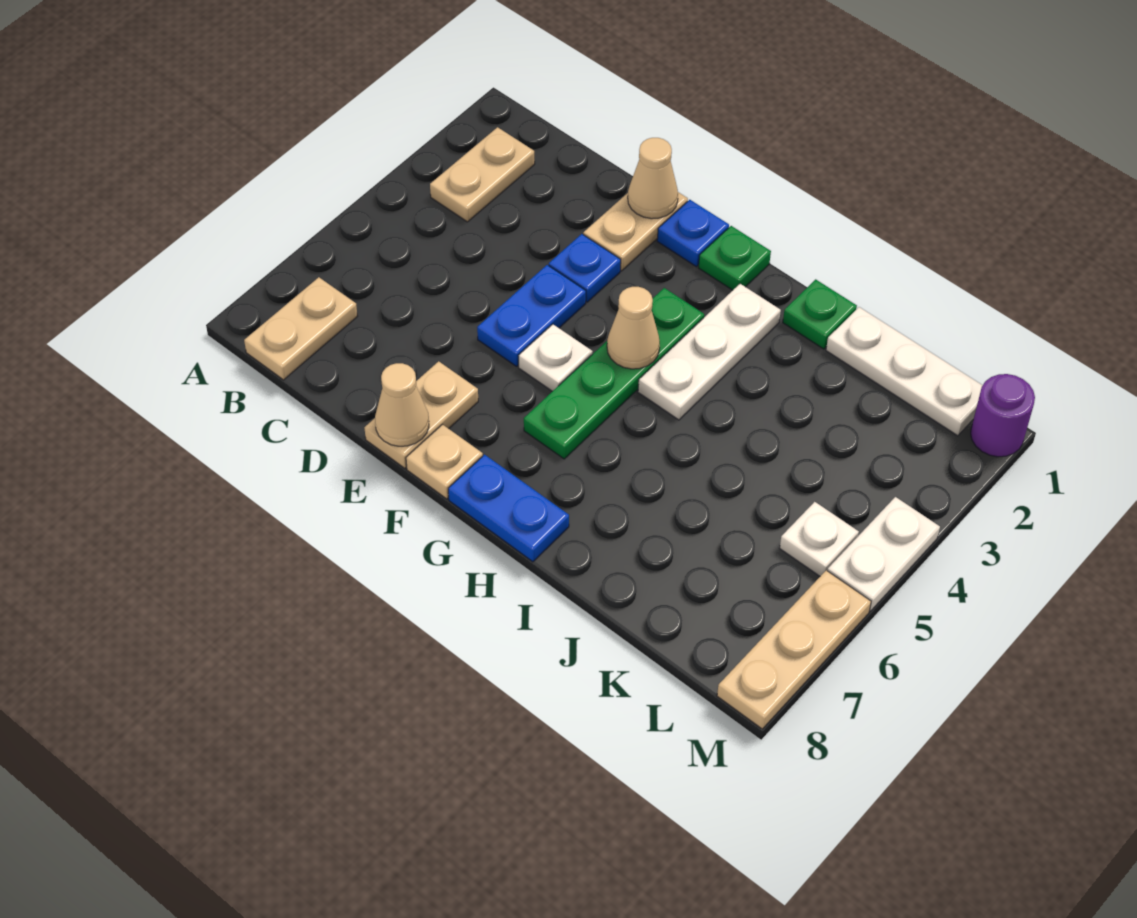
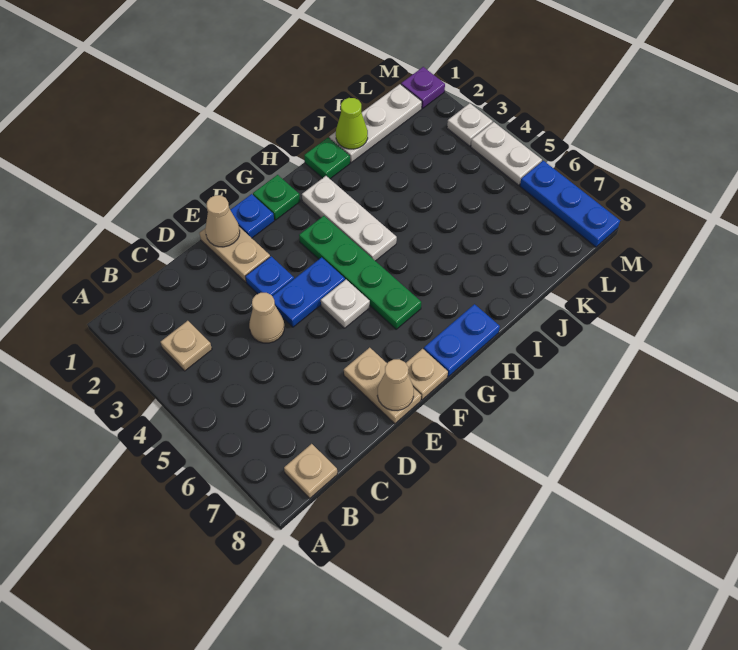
tan plate B2:B3 level 1 -> tan plate B3 level 1
tan plate B7:B8 level 1 -> tan plate B8 level 1
blue plate E4:E5 level 1 -> blue plate E4:F4 level 1
tan cone G4 level 2 -> tan cone D4 level 1
none -> lime cone J1 level 2
white plate L5 level 1 -> white plate M3 level 1
purple round brick M1 level 1 -> purple plate M1 level 1
tan plate M6:M8 level 1 -> blue plate M6:M8 level 1

